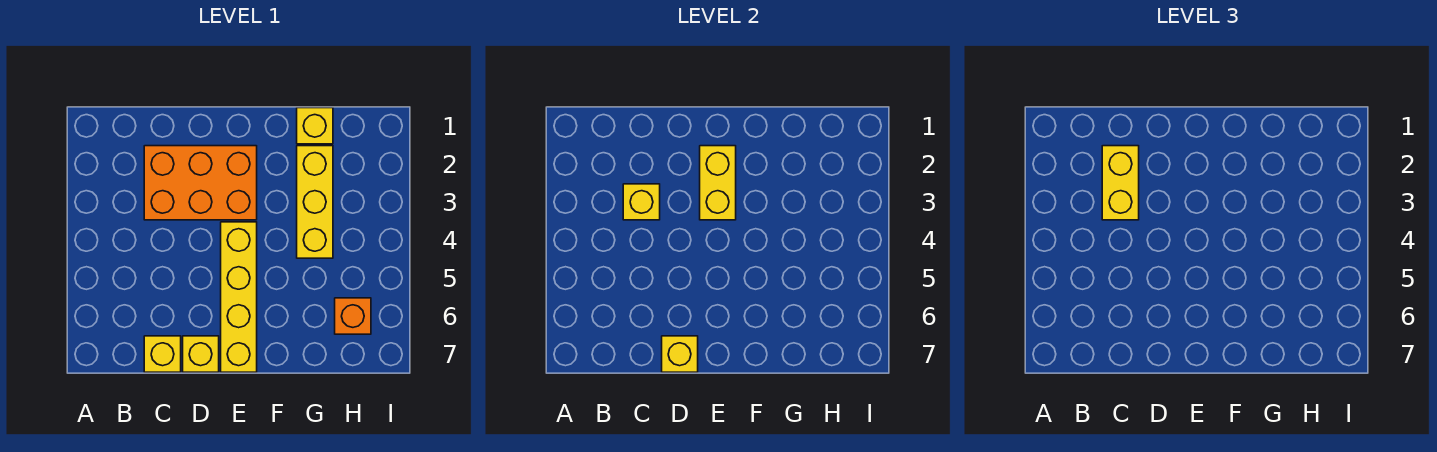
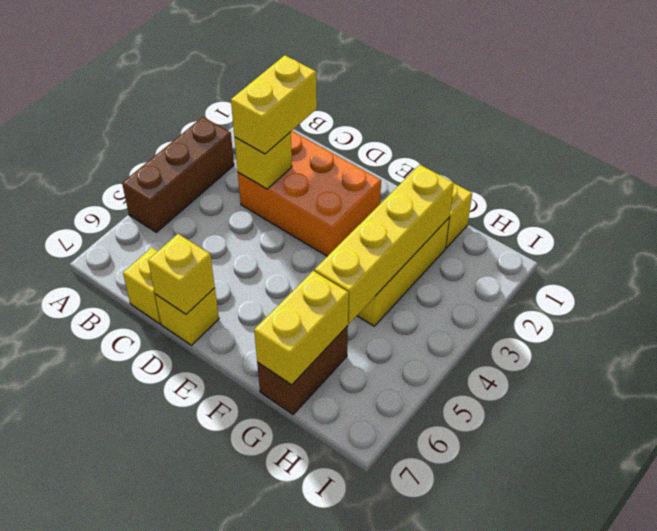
none -> brown brick A3:A5 level 1
yellow brick E2:E3 level 2 -> yellow brick G6:G7 level 2
yellow brick E4:E7 level 1 -> yellow brick G2:G5 level 2
none -> brown brick G6:G7 level 1
orange brick H6 level 1 -> none

